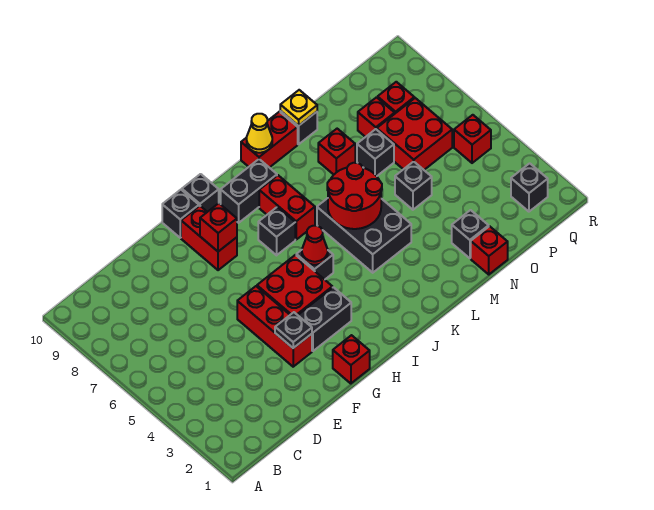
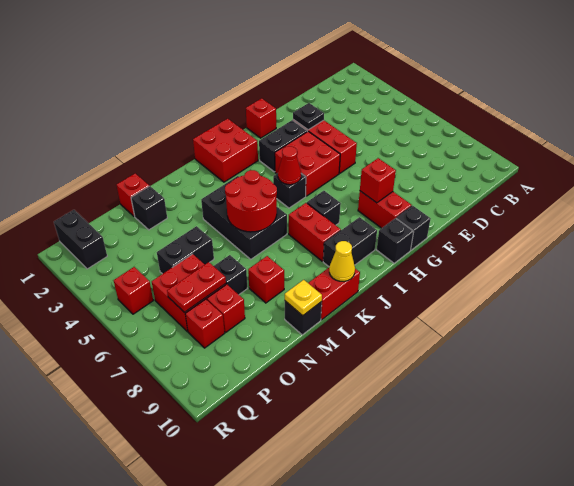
none -> red brick I1:J2 level 1
black brick N5 level 1 -> black brick N5:O5 level 1
none -> red plate O7:P7 level 2
black brick Q2 level 1 -> black brick Q1:Q2 level 1

